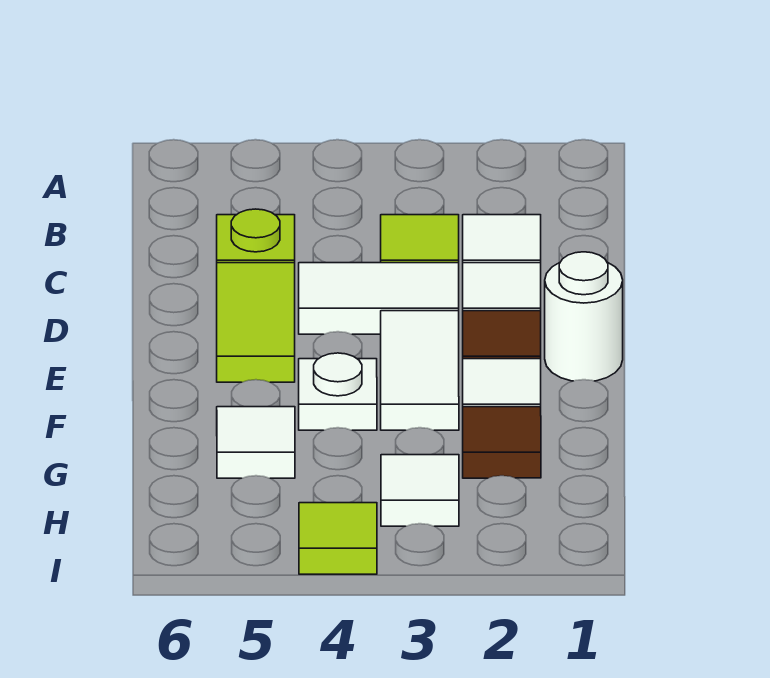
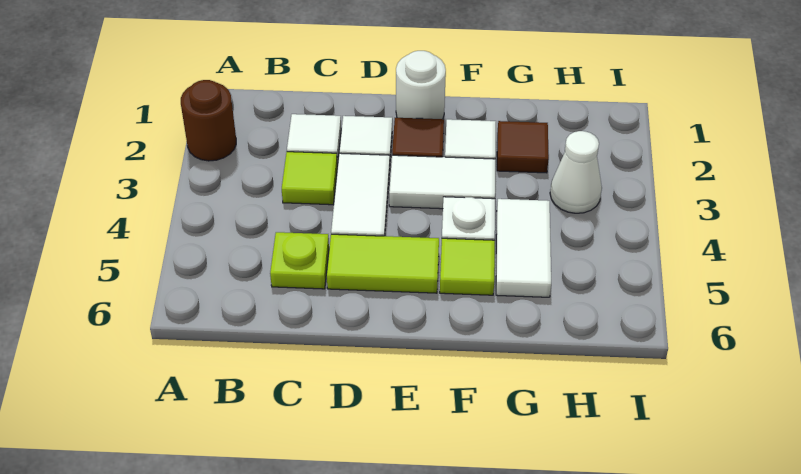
none -> brown round brick A2 level 1
white tile G5 level 1 -> white tile G4:G5 level 1
white tile H3 level 1 -> white cone H3 level 1
lime tile I4 level 1 -> lime tile F5 level 1

